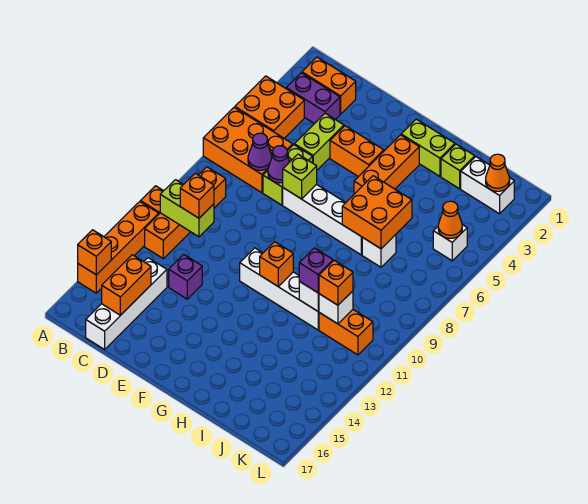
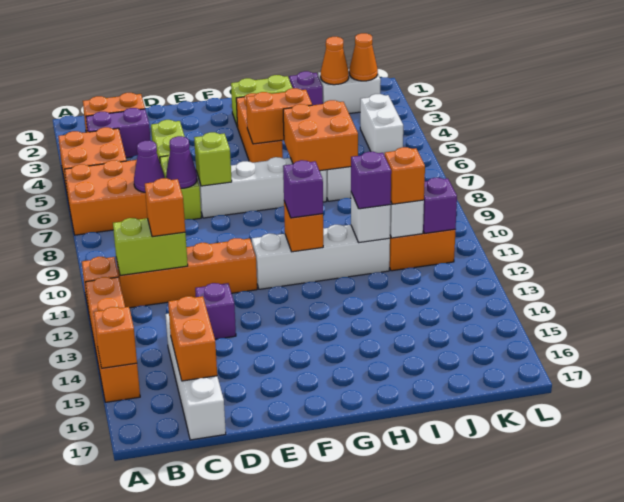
orange brick B9:B12 level 1 -> orange brick B11:E11 level 1
orange brick E4:F4 level 1 -> orange brick G5:H5 level 2
none -> purple brick G11 level 3
lime brick I2 level 1 -> purple brick I2 level 1
white brick K5 level 1 -> white brick K4:K5 level 1
orange cone K5 level 2 -> orange cone J2 level 2
none -> purple brick K11 level 2

